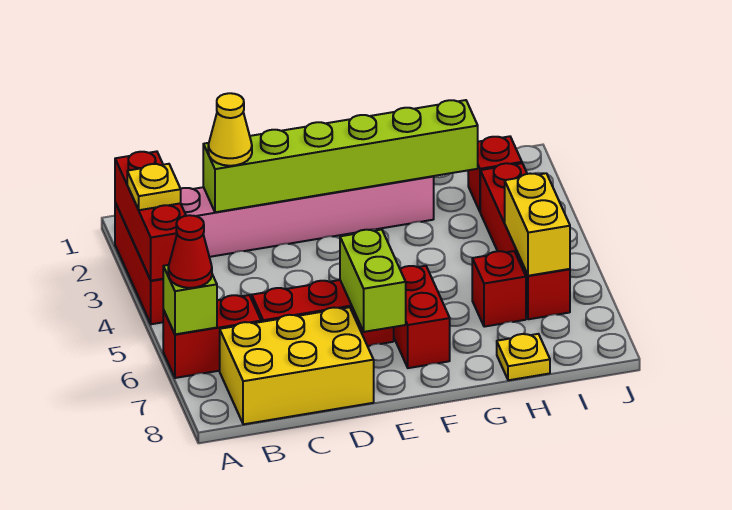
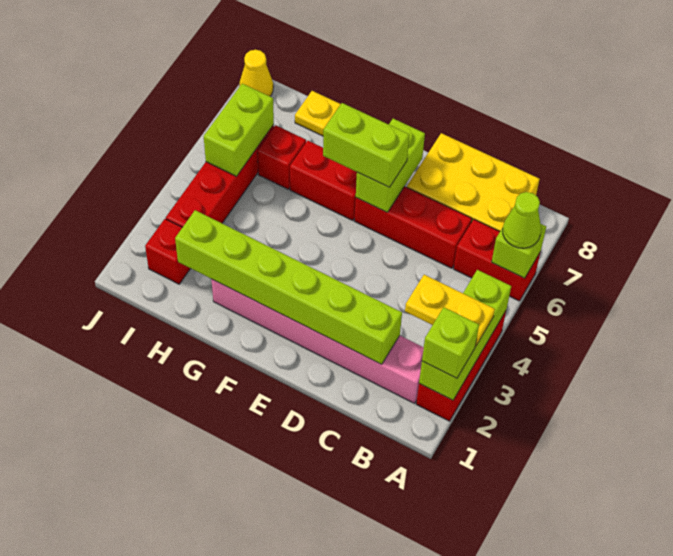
red brick A2:A4 level 2 -> lime brick A2:A4 level 2
none -> lime brick A2 level 3
yellow plate A3 level 3 -> yellow plate A3:B3 level 3
red cone A6 level 3 -> lime cone A6 level 3
yellow cone C2 level 3 -> yellow cone J8 level 1
none -> lime brick E6:F6 level 3
red brick F6:F7 level 1 -> red brick F6:G6 level 1
yellow brick I5:I6 level 2 -> lime brick I5:I6 level 2

